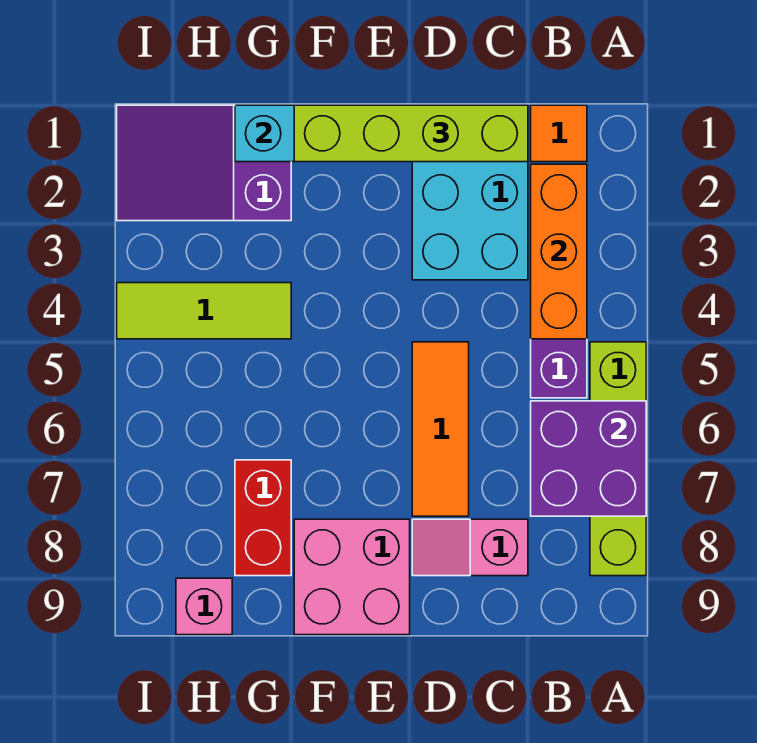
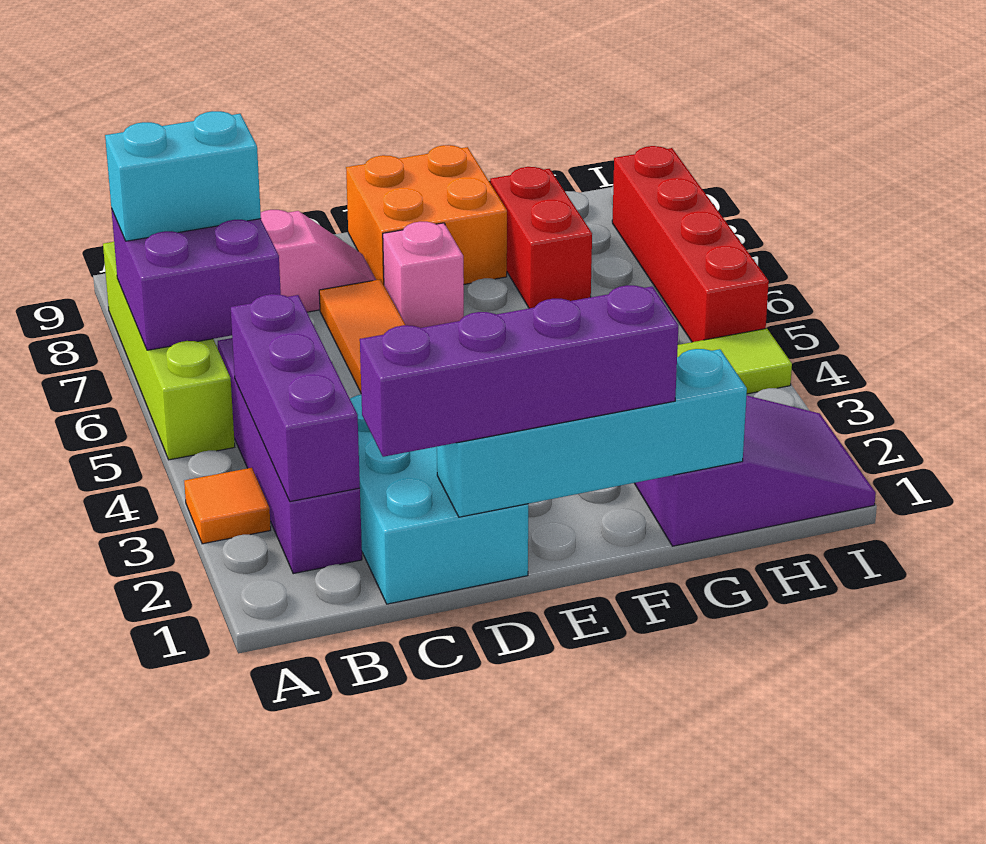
none -> cyan brick A7:B7 level 3
orange tile B1 level 1 -> orange tile A3 level 1
orange brick B2:B4 level 2 -> purple brick B2:B4 level 2
lime brick C1:F1 level 3 -> purple brick C1:F1 level 3
pink brick E8:F9 level 1 -> orange brick E8:F9 level 1
pink brick H9 level 1 -> pink brick E7 level 1
none -> red brick I5:I8 level 1

